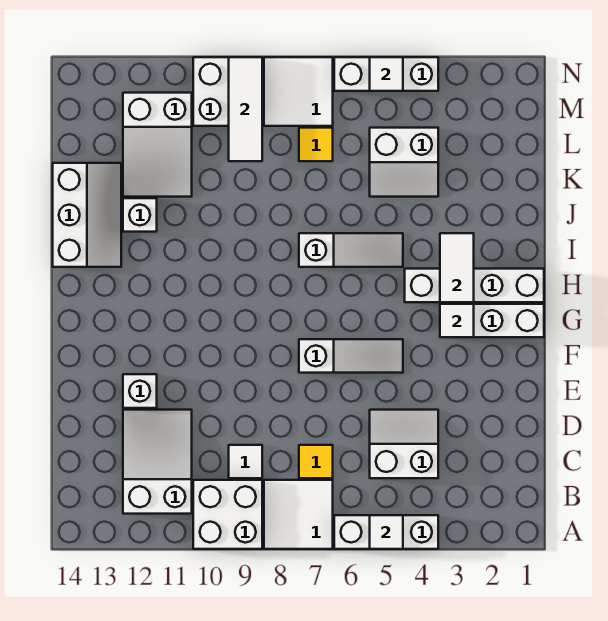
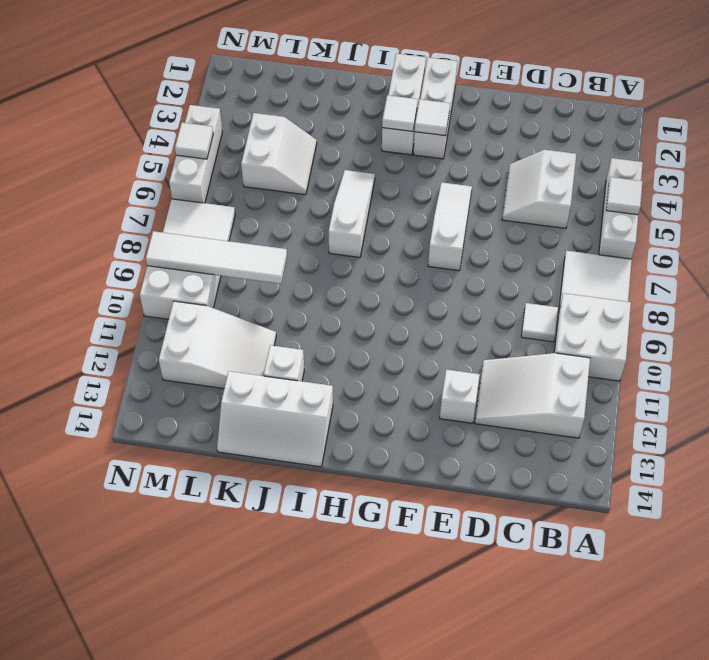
yellow tile C7 level 1 -> none
white brick H1:H4 level 1 -> white brick H1:H3 level 1
white tile H3:I3 level 2 -> white tile H3 level 2
white slope I13:K14 level 1 top 14 -> white slope I13:K14 level 1 top 13
yellow tile L7 level 1 -> none
white tile L9:N9 level 2 -> white tile K9:N9 level 2

